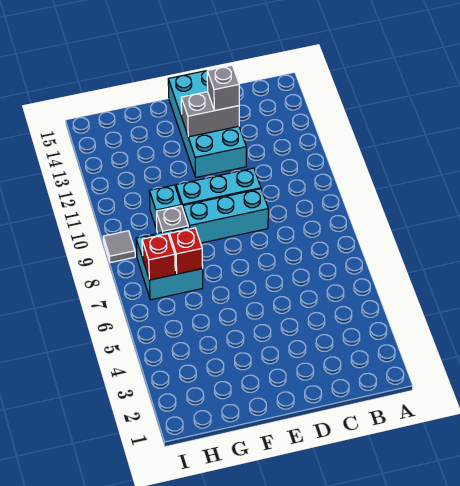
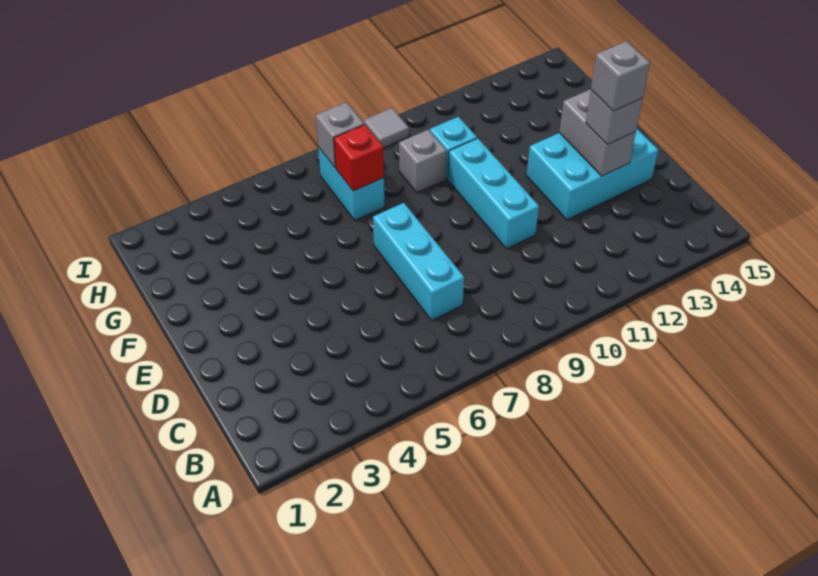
cyan brick D9:F9 level 1 -> cyan brick C7:E7 level 1
cyan brick D12:E15 level 1 -> cyan brick D12:E14 level 1
none -> grey brick D13 level 4
cyan brick G7:H8 level 1 -> cyan brick G7:H7 level 1
red brick H7 level 2 -> grey brick H7 level 2

